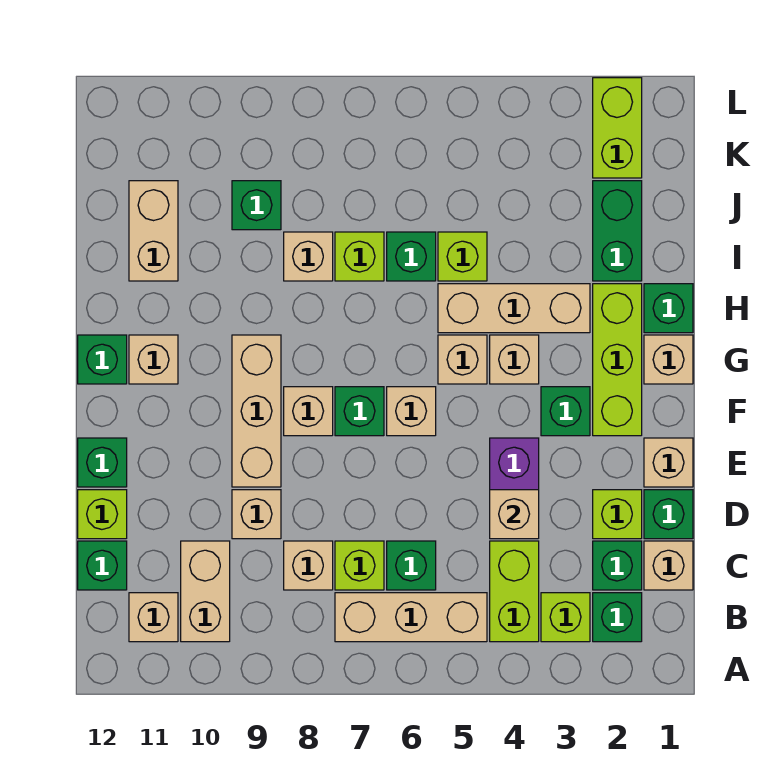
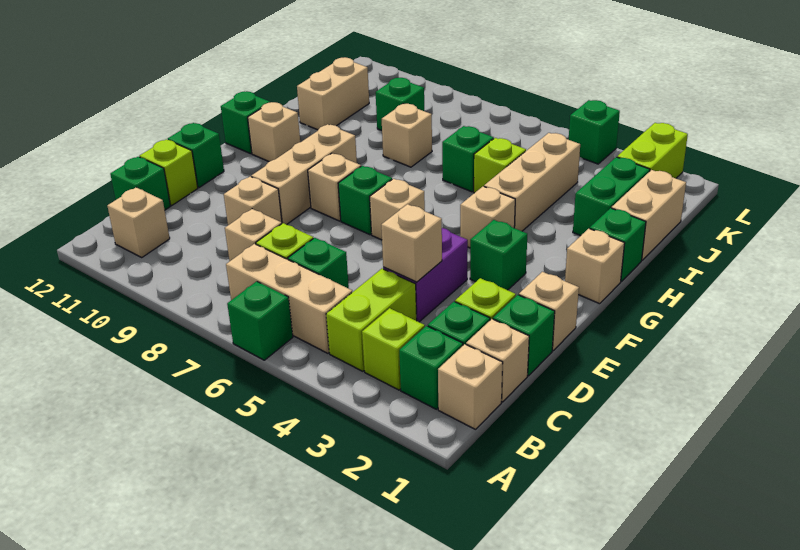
none -> green brick A6 level 1
tan brick B10:C10 level 1 -> tan brick I1:J1 level 1
lime brick F2:H2 level 1 -> none
tan brick G5 level 1 -> tan brick B1 level 1
tan brick H3:H5 level 1 -> tan brick H4:J4 level 1
lime brick I7 level 1 -> none
none -> green brick L4 level 1

